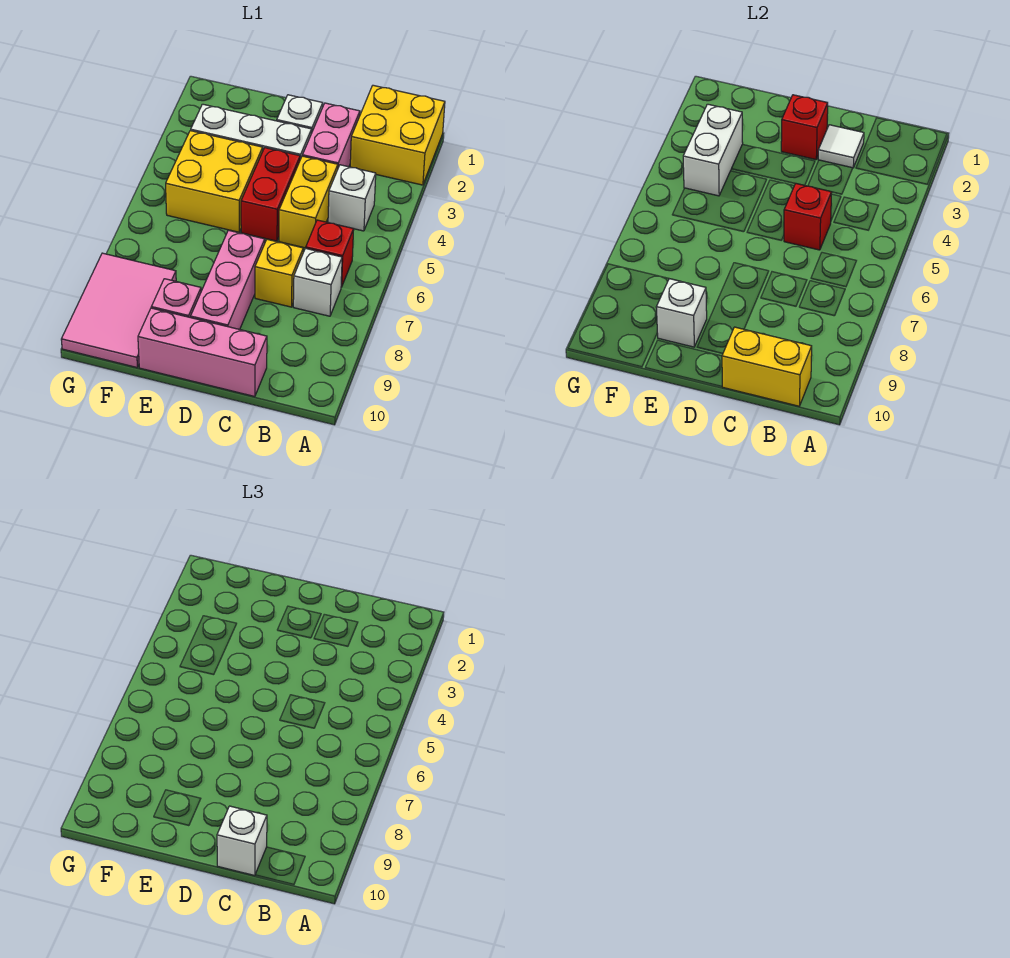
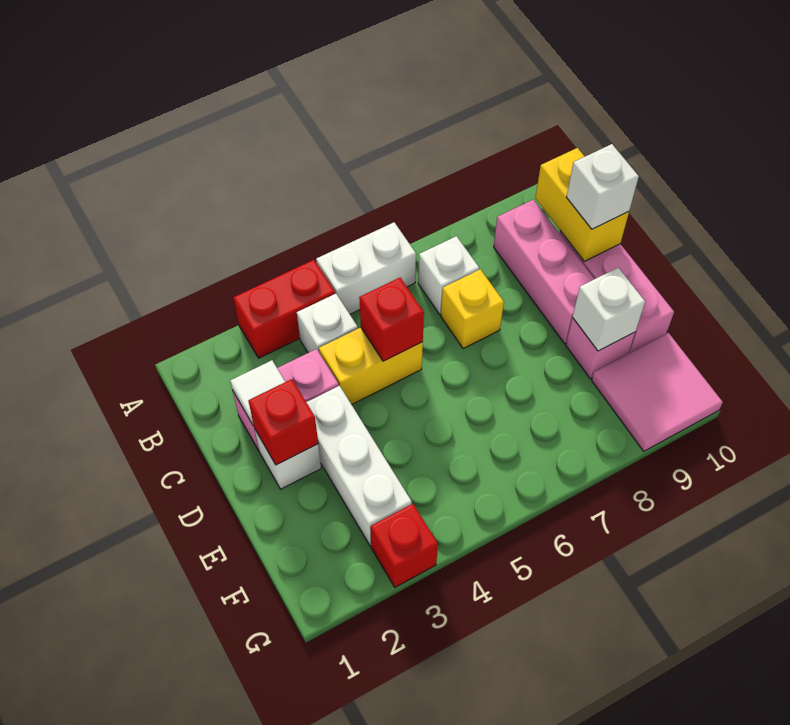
yellow brick A1:B2 level 1 -> none
red brick B6 level 1 -> red brick G3 level 1
red brick D4:D5 level 1 -> red brick A3:A4 level 1
pink brick D7:D9 level 1 -> pink brick B9:D9 level 1
yellow brick E4:F5 level 1 -> none
white brick F3:F4 level 2 -> white brick A5:A6 level 1
pink tile F8:G10 level 1 -> pink tile F9:G10 level 1

